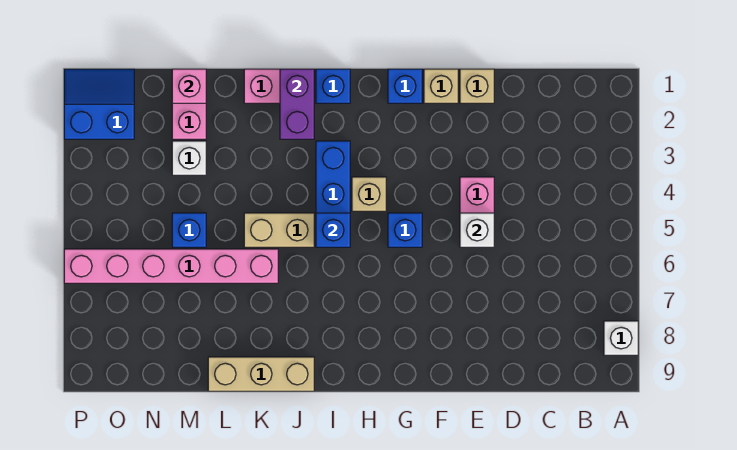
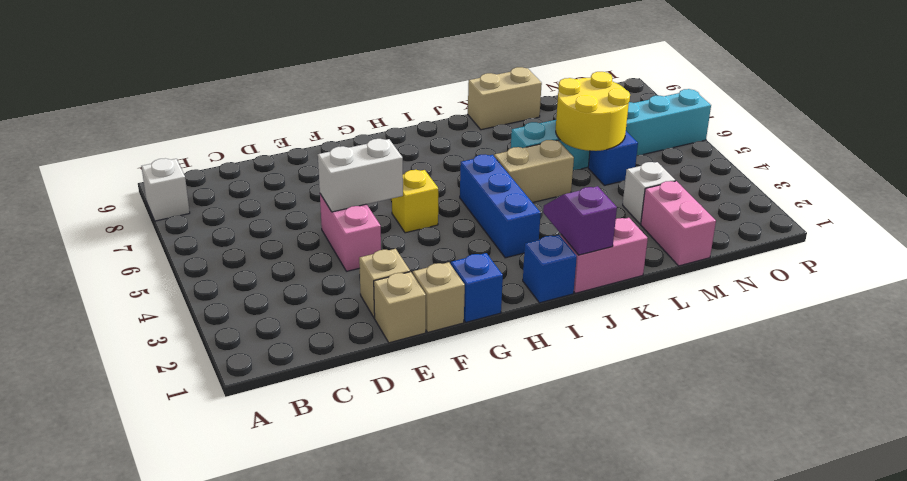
white brick E5 level 2 -> white brick E5:F5 level 2
blue brick G5 level 1 -> yellow brick G5 level 1
tan brick H4 level 1 -> tan brick E2 level 1
blue brick I5 level 2 -> none
purple brick J1:J2 level 2 -> purple slope J1:J2 level 2 top 1
tan brick J9:L9 level 1 -> tan brick K9:L9 level 1
pink brick K6:P6 level 1 -> cyan brick K6:P6 level 1
none -> yellow round brick L5:M6 level 2
pink brick M1 level 2 -> none
blue slope O1:P2 level 1 top 2 -> none

